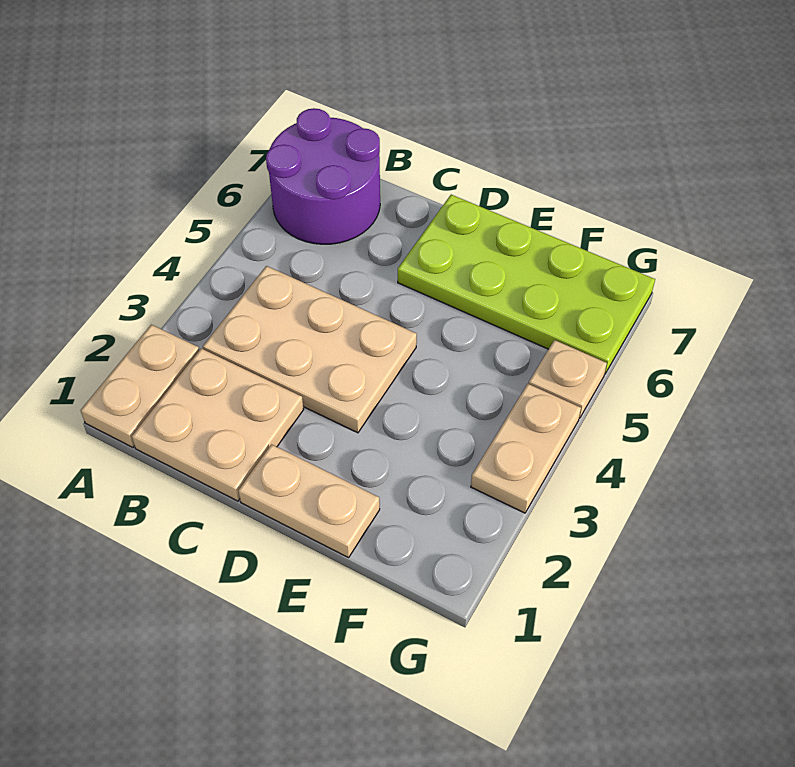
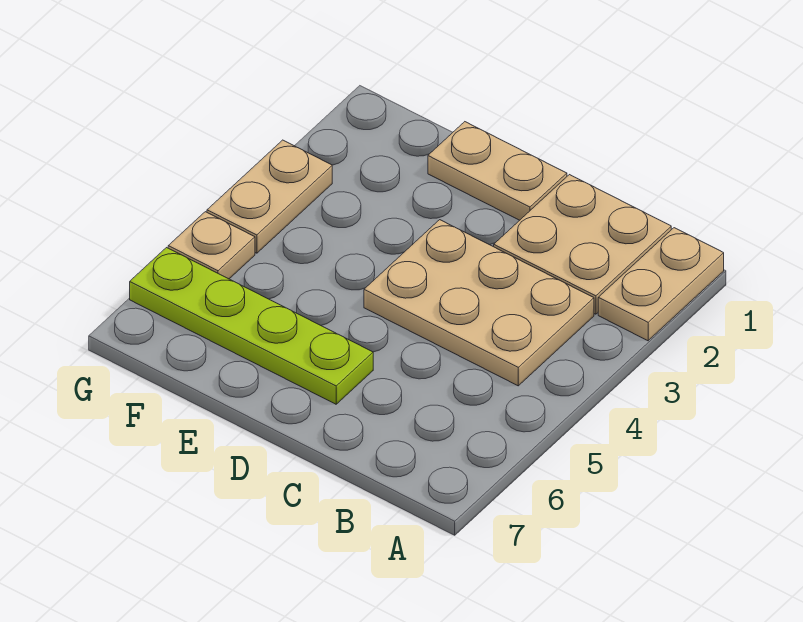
purple round brick A6:B7 level 1 -> none
lime plate D6:G7 level 1 -> lime plate D6:G6 level 1

